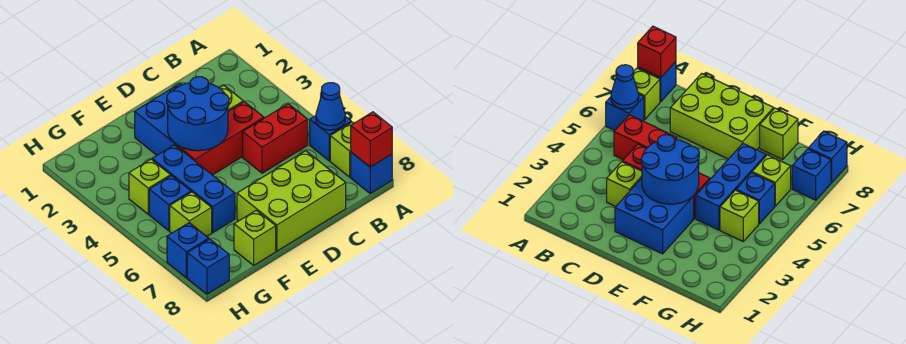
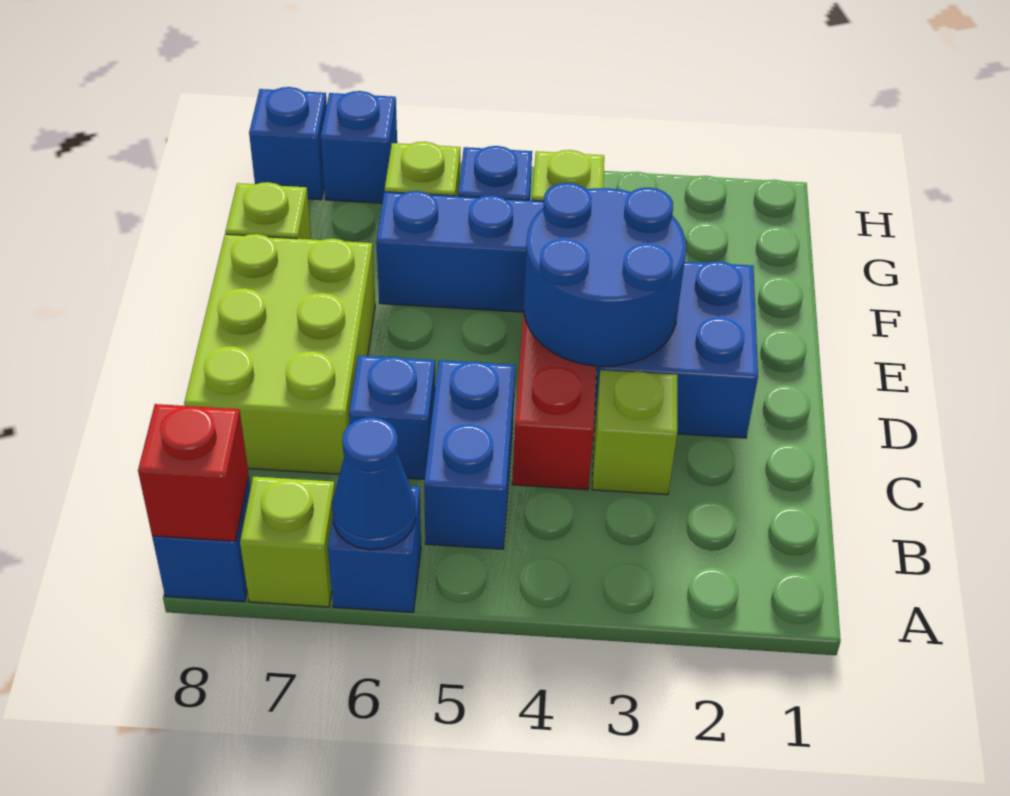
red brick B5:C5 level 1 -> blue brick B5:C5 level 1
none -> blue brick C6 level 1

